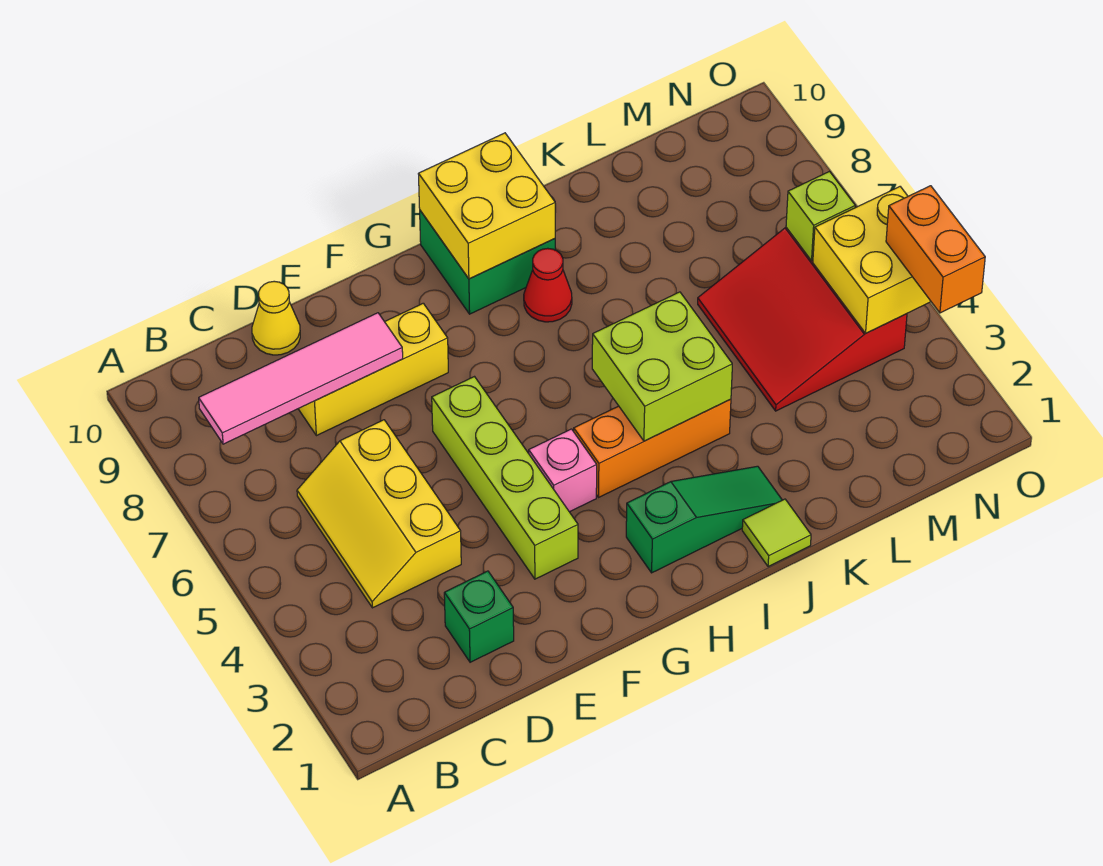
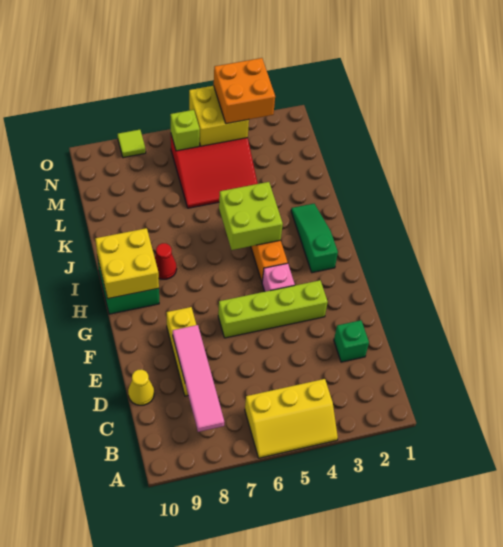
yellow slope C4:D6 level 1 top D -> yellow slope A4:B6 level 1 top B
lime tile J1 level 1 -> lime tile O8 level 1
orange brick O3:O4 level 3 -> orange brick N3:O4 level 3

